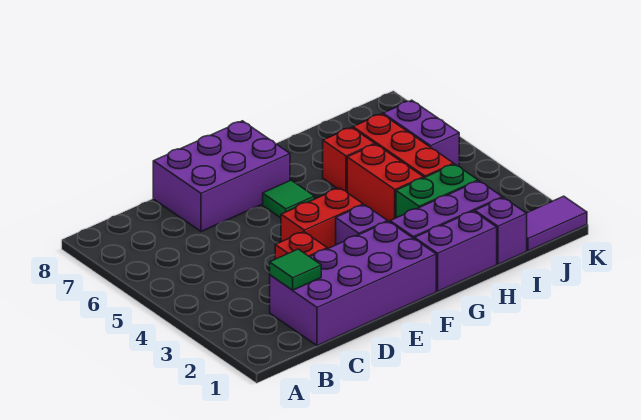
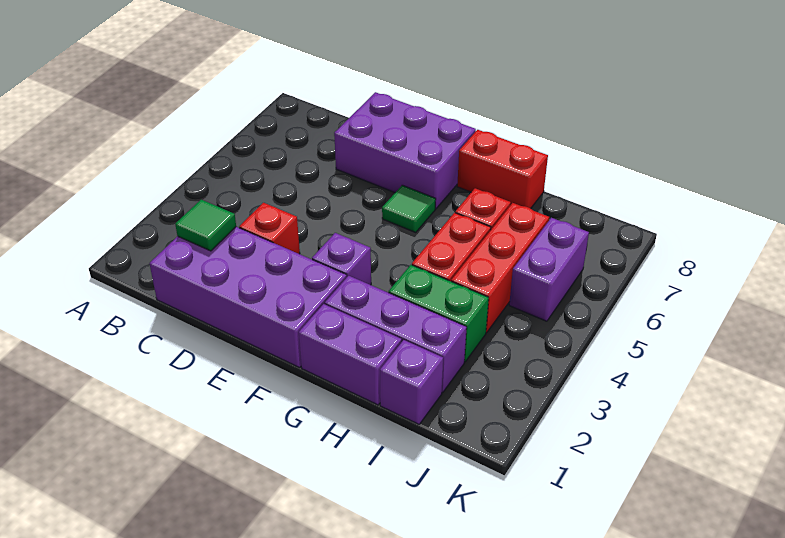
red brick E4:F4 level 1 -> red brick G8:H8 level 1
purple tile J1:K1 level 1 -> none

